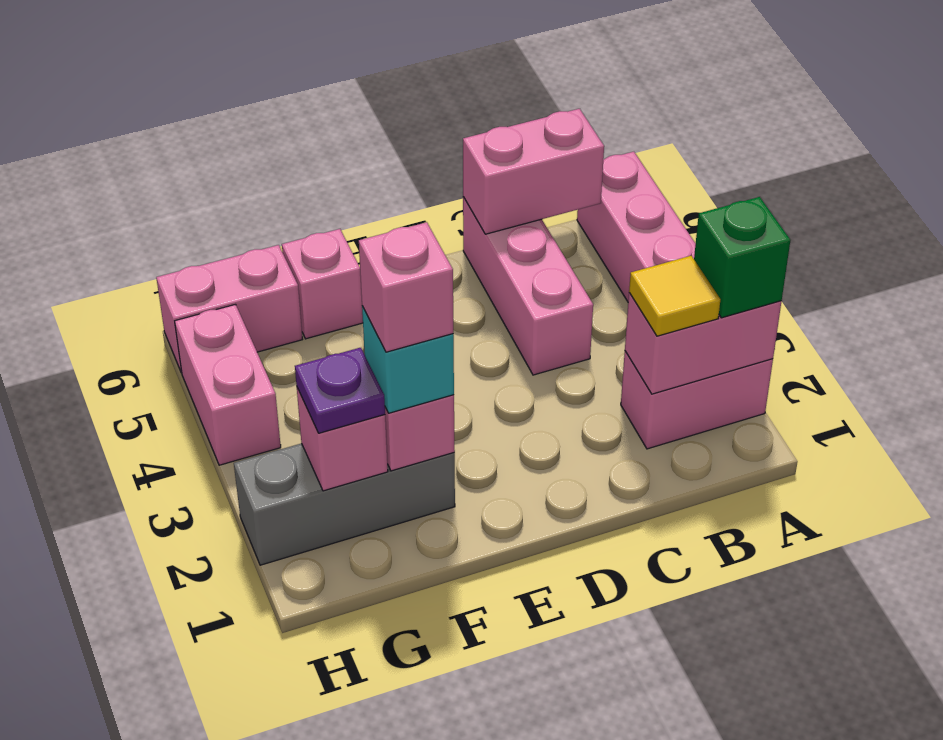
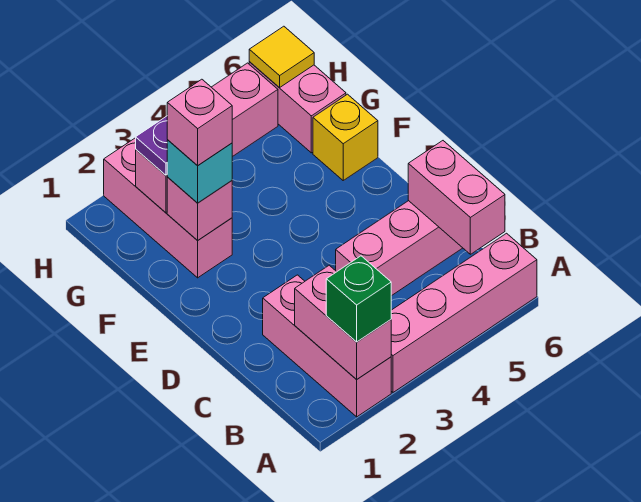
pink brick A2:B2 level 1 -> pink brick A2:C2 level 1
yellow tile B2 level 3 -> yellow tile H6 level 2
grey brick F2:H2 level 1 -> pink brick F2:H2 level 1
pink brick F6 level 1 -> yellow brick F6 level 1

